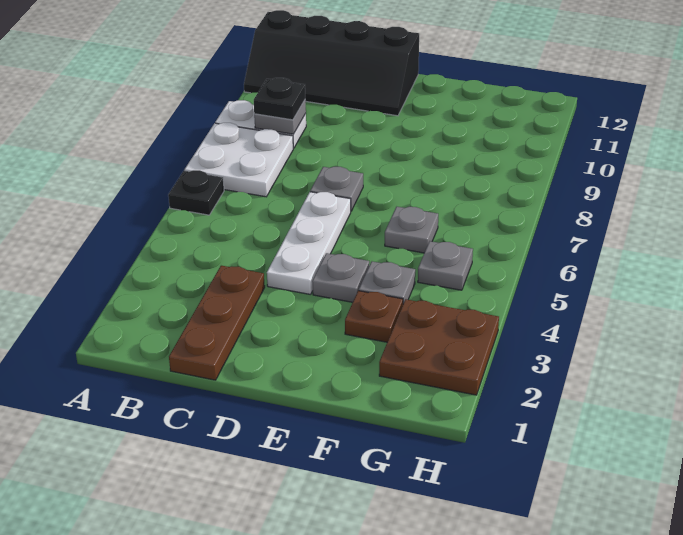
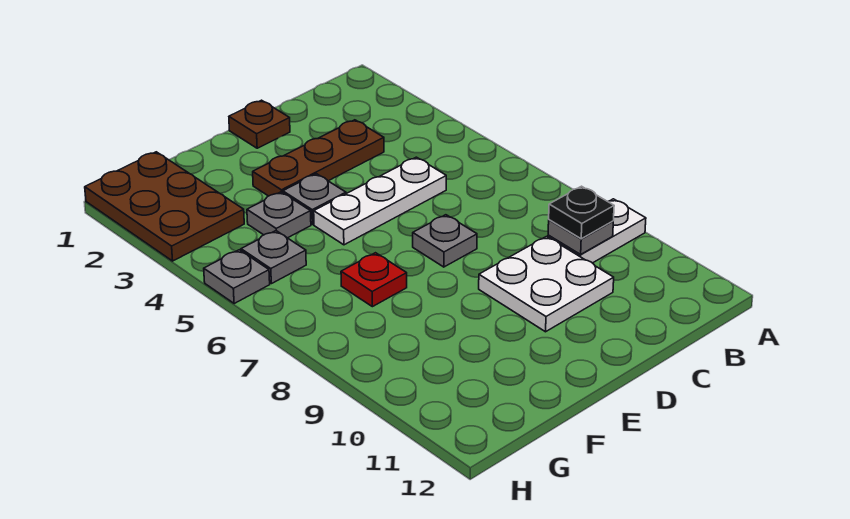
black plate A6 level 1 -> none
white plate A7:B8 level 1 -> white plate C9:D10 level 1
black slope A11:D12 level 1 top 12 -> none
brown plate C1:C3 level 1 -> brown plate C3:E3 level 1
white plate D4:D6 level 1 -> white plate C5:E5 level 1
brown plate F3 level 1 -> brown plate D1 level 1
grey plate F6 level 1 -> grey plate H5 level 1
none -> red plate F7 level 1
brown plate G2:H3 level 1 -> brown plate G1:H3 level 1

